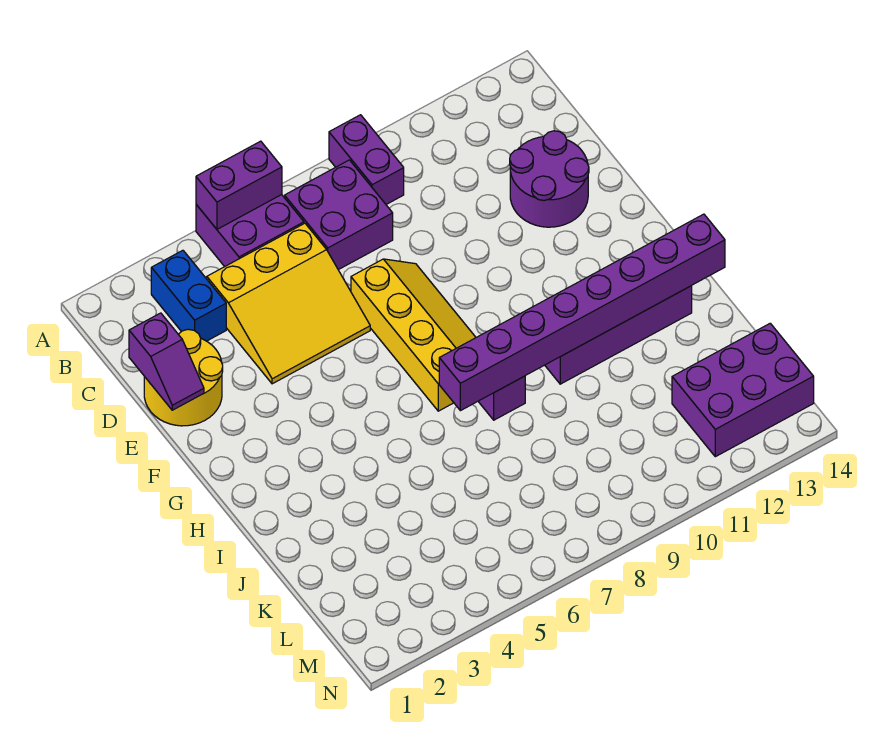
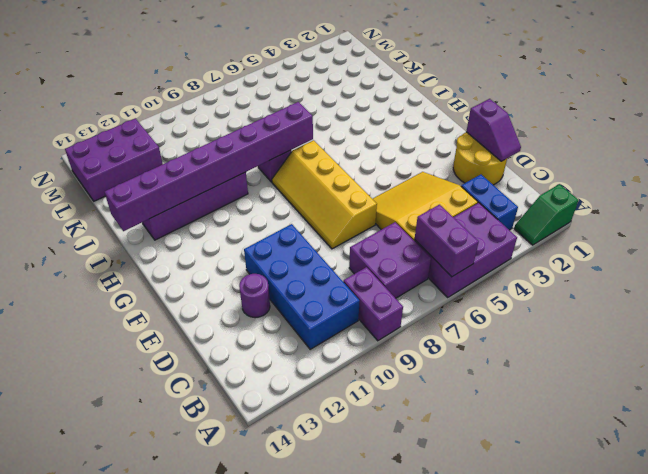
none -> green slope A1:A2 level 1 top 1
purple brick A5:B6 level 1 -> purple brick A4:B6 level 1
purple brick A5:A6 level 2 -> purple brick A6:B6 level 2
none -> blue brick B10:E11 level 1
purple slope D1:E1 level 2 top D -> purple slope D1:E1 level 2 top E
purple round brick D12:E13 level 1 -> purple round brick D12 level 1

